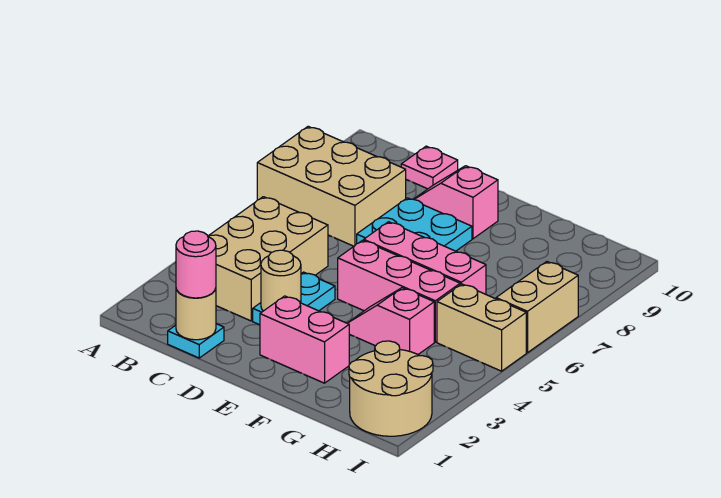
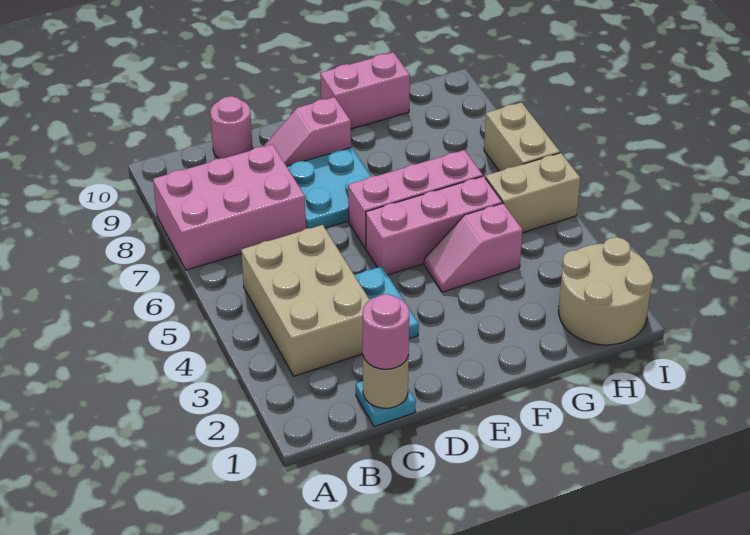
tan brick A7:C8 level 1 -> pink brick A7:C8 level 1
pink plate C10 level 1 -> pink round brick C10 level 1
tan round brick D3 level 2 -> none
pink brick E2:F2 level 1 -> pink brick F10:G10 level 1

